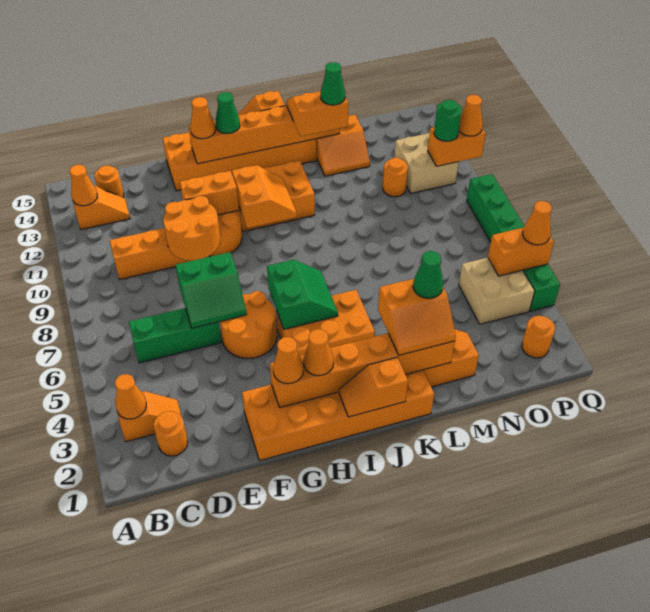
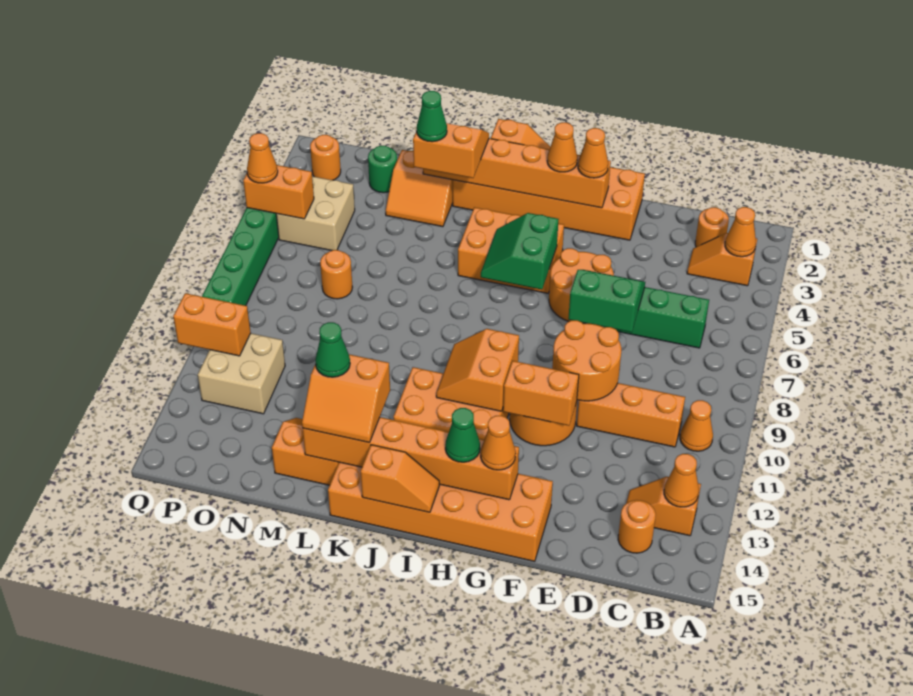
orange round brick N11 level 1 -> orange round brick N7 level 1
green round brick P11 level 3 -> green round brick N2 level 1
orange cone Q11 level 3 -> orange cone B10 level 1

